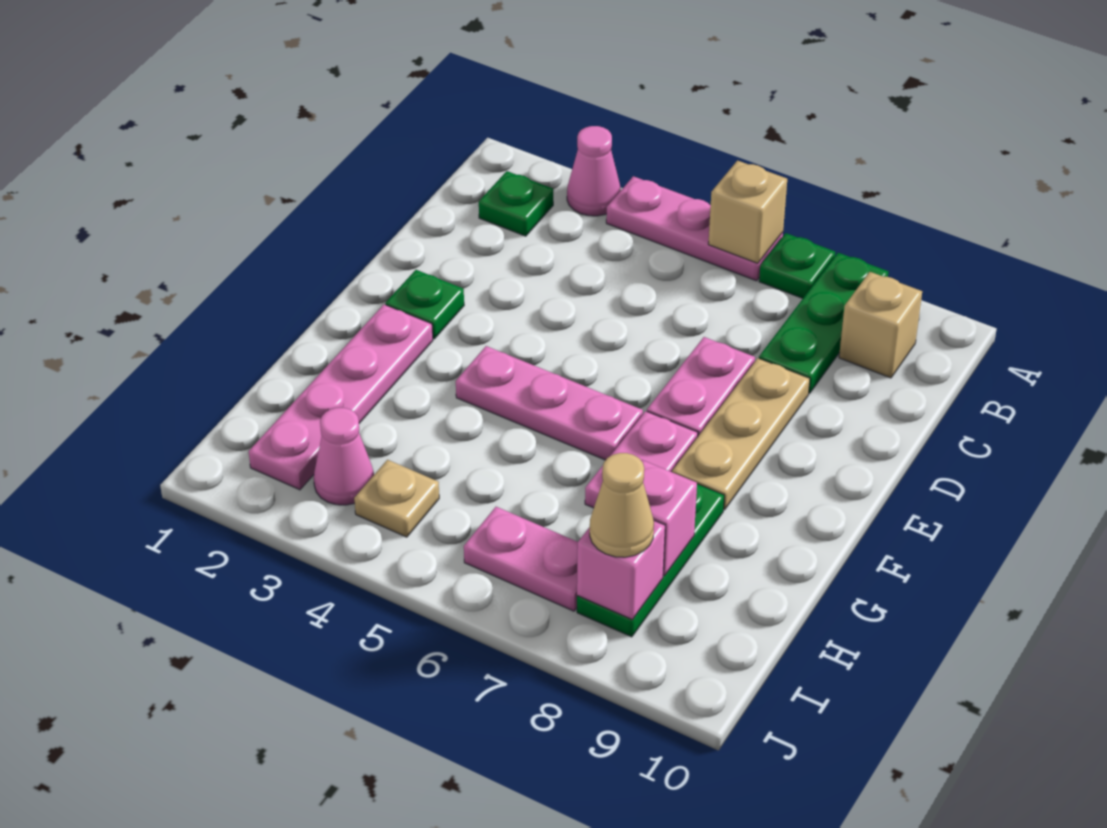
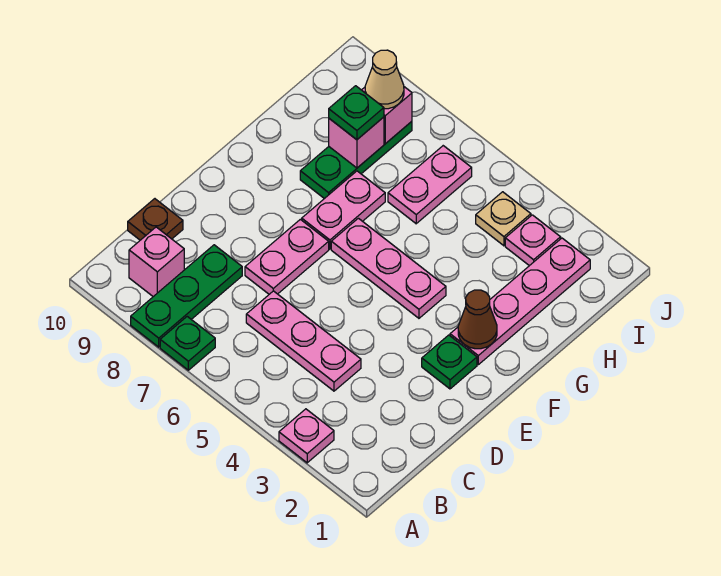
pink cone A3 level 1 -> pink plate A3 level 1
pink plate A4:A6 level 1 -> pink plate C4:C6 level 1
tan brick A6 level 2 -> none
green plate B2 level 1 -> green plate H8 level 3
tan brick B9 level 1 -> pink brick B9 level 1
none -> brown plate C10 level 1
tan plate D8:F8 level 1 -> none
none -> brown cone F2 level 2
pink cone I3 level 1 -> pink plate I3 level 1
pink plate I6:I7 level 1 -> pink plate H6:I6 level 1

